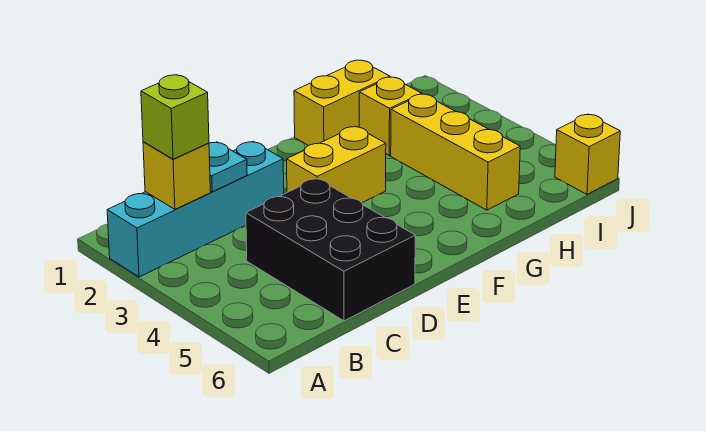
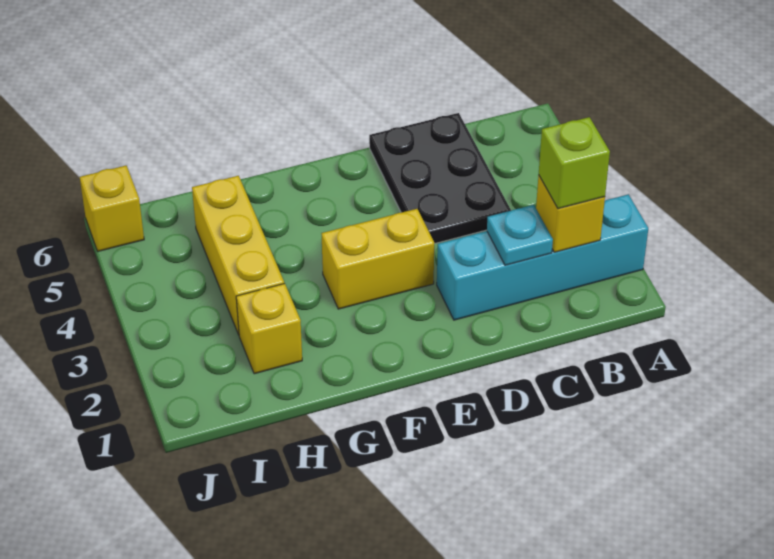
black brick C4:D6 level 1 -> black plate C4:D6 level 1
yellow brick G1:H1 level 1 -> none

